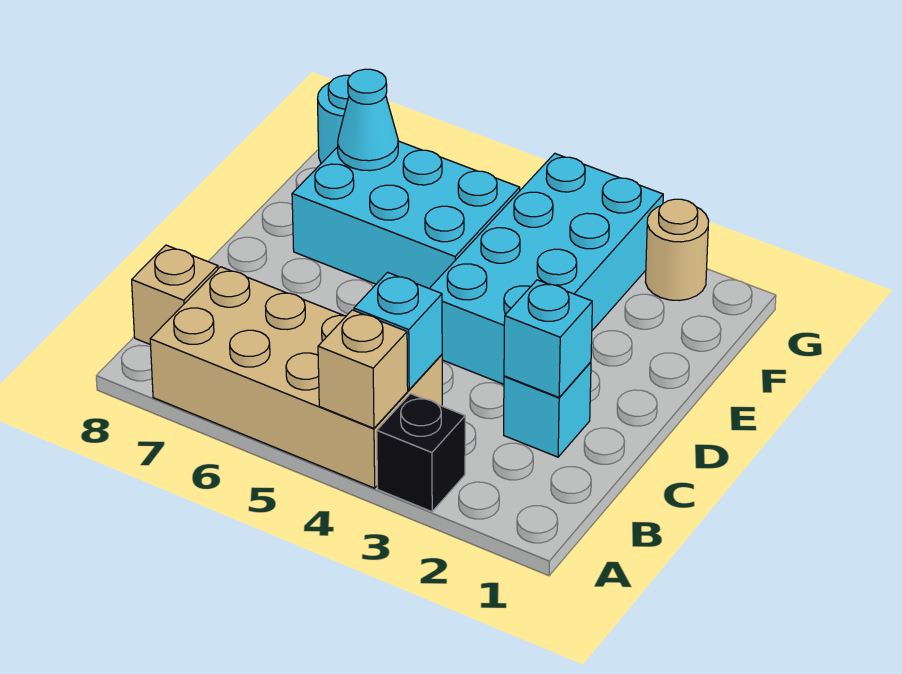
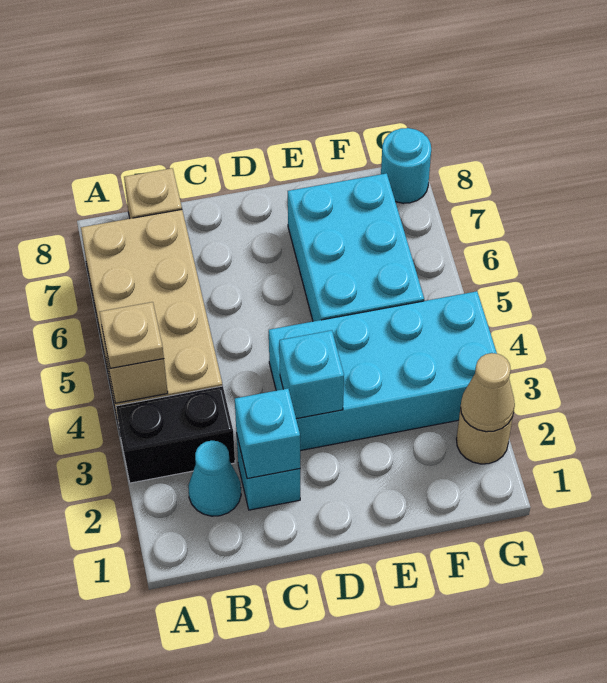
black brick A3 level 1 -> black brick A3:B3 level 1
none -> tan plate A4 level 3
cyan brick B4 level 2 -> cyan brick D3 level 2
cyan cone F7 level 2 -> cyan cone B2 level 1
none -> tan cone G2 level 2

